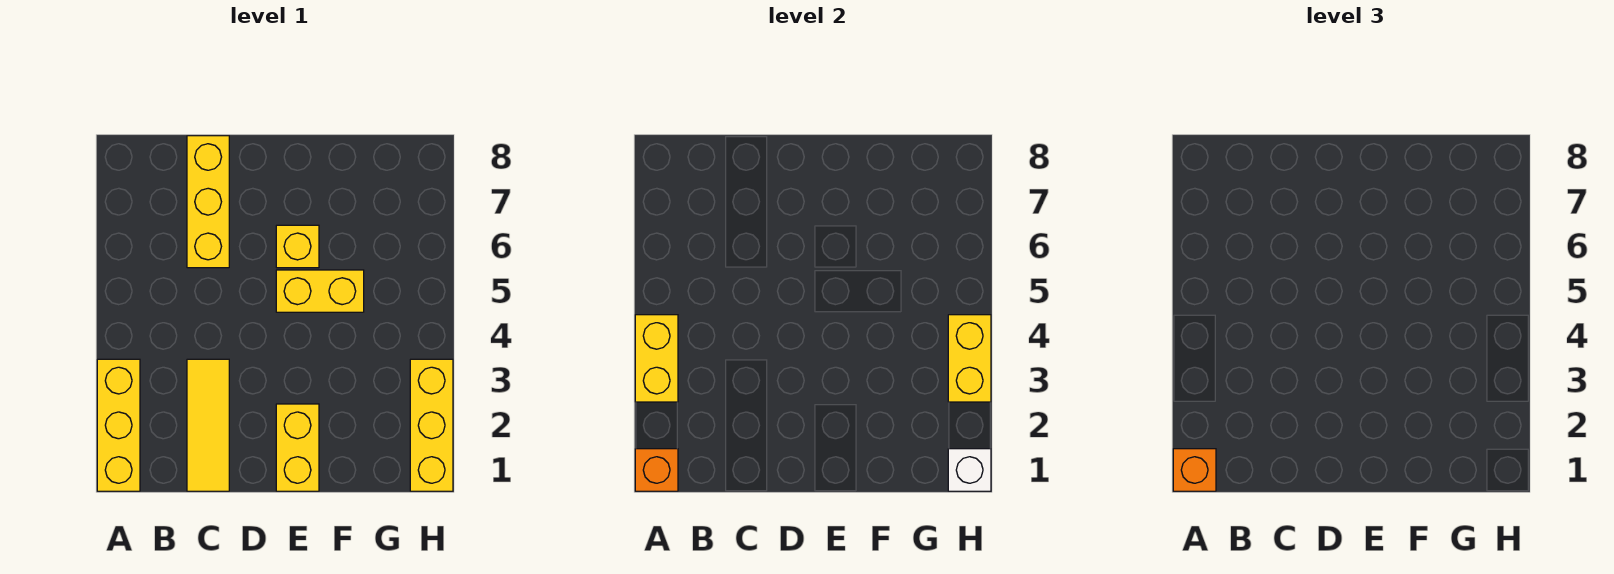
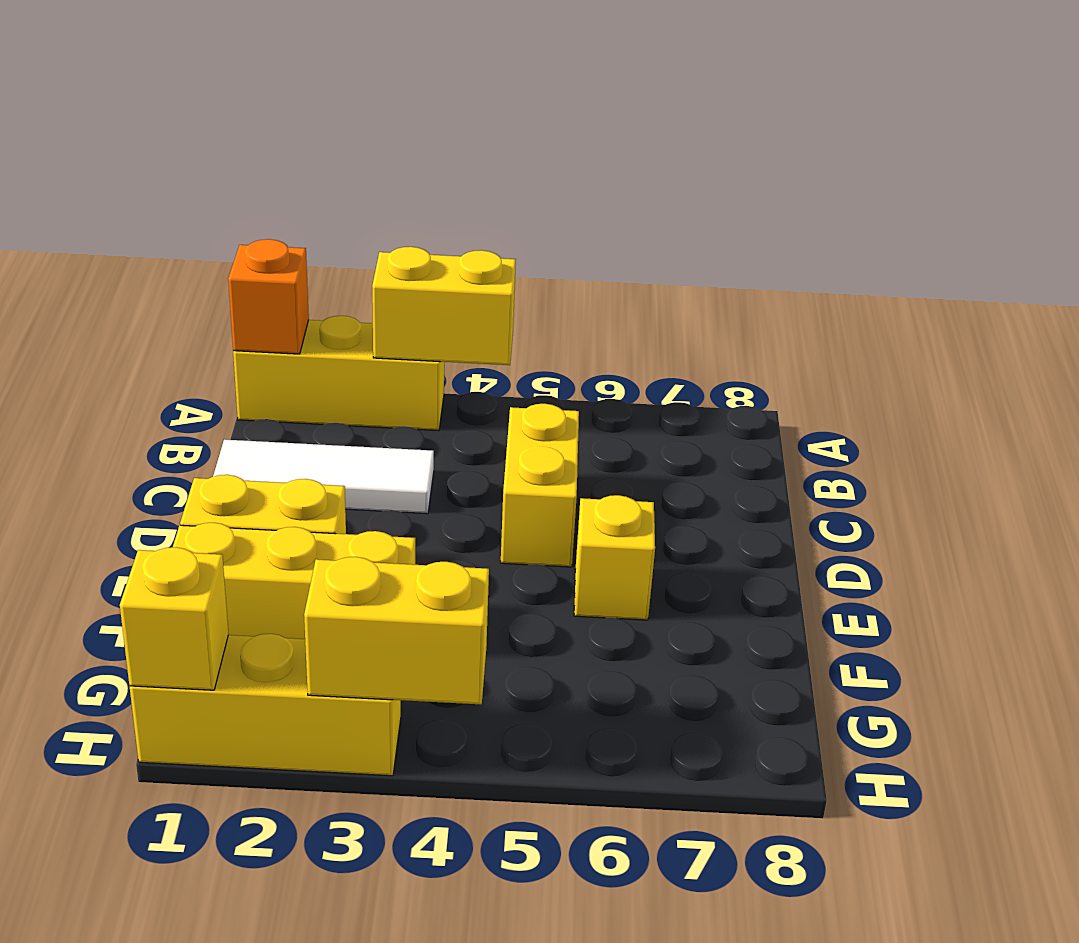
orange brick A1 level 3 -> none
yellow tile C1:C3 level 1 -> white tile C1:C3 level 1
yellow brick C6:C8 level 1 -> yellow brick F1:F3 level 1
yellow brick E5:F5 level 1 -> yellow brick C5:D5 level 1
white brick H1 level 2 -> yellow brick H1 level 2

